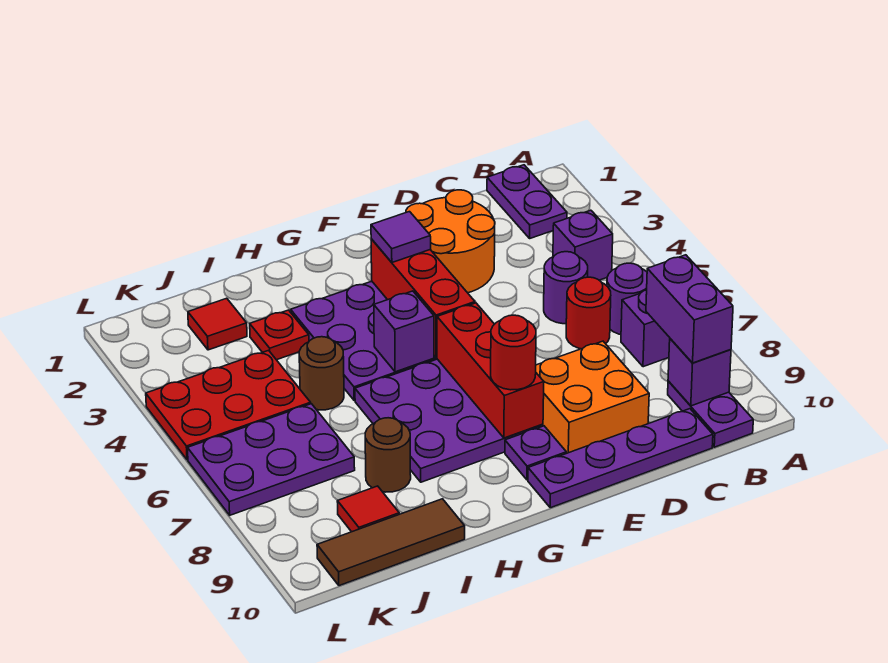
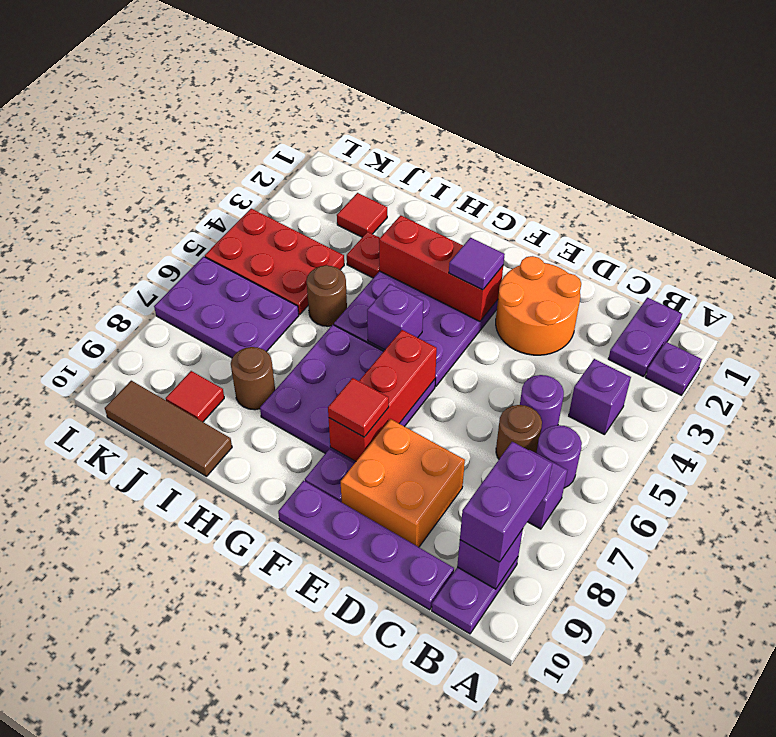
none -> purple plate A2 level 1
red round brick C6 level 1 -> brown round brick C6 level 1
red brick F3:F5 level 2 -> red brick F3:H3 level 2
red round brick F8 level 3 -> red tile F8 level 3

